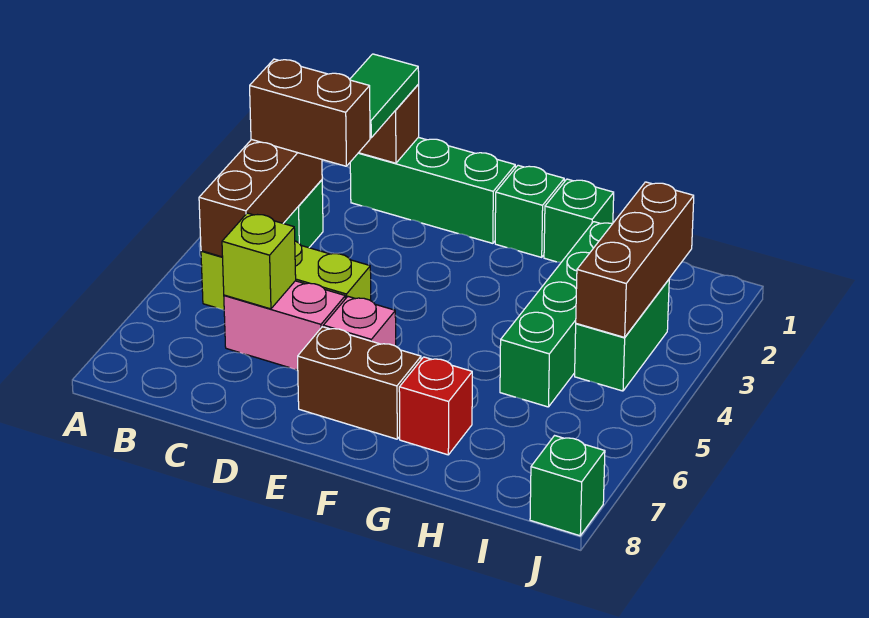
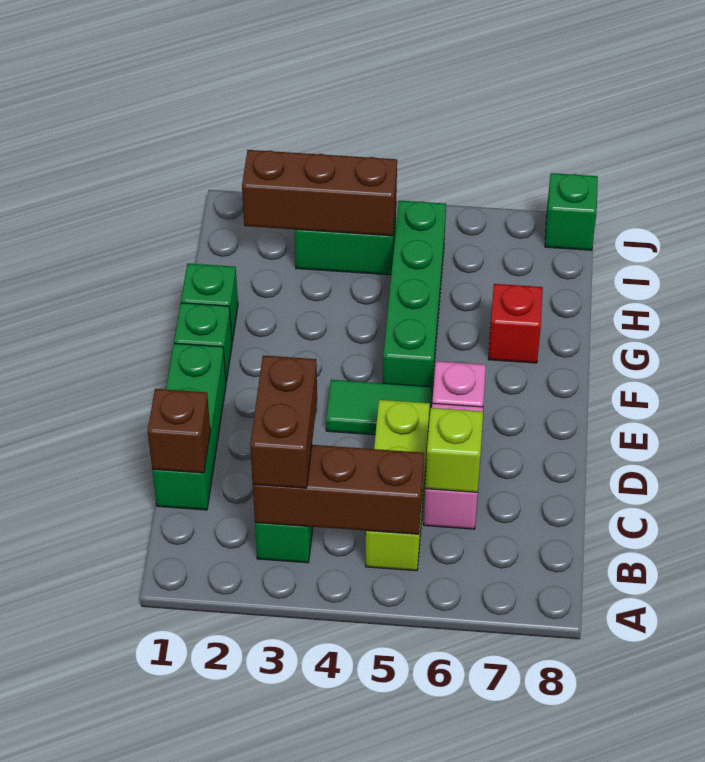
green tile C1:C2 level 3 -> green tile E4:E5 level 1
brown brick E7:F7 level 1 -> none
green brick H2:H5 level 1 -> green brick F5:I5 level 1

